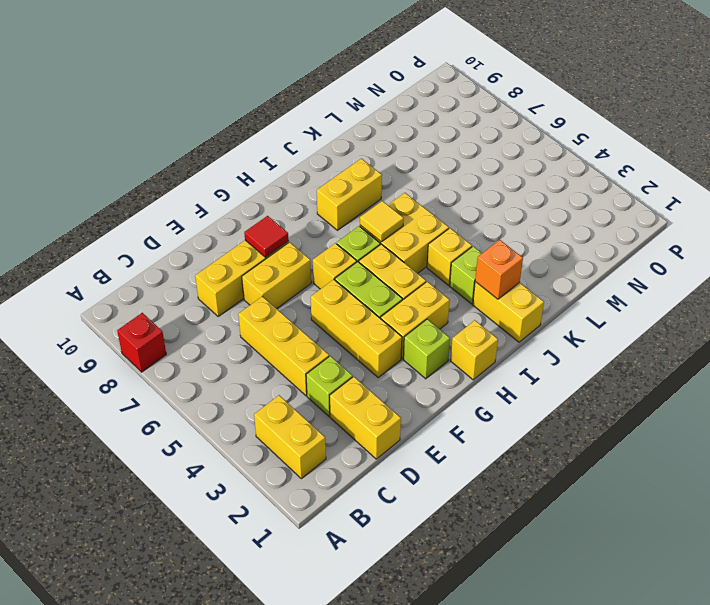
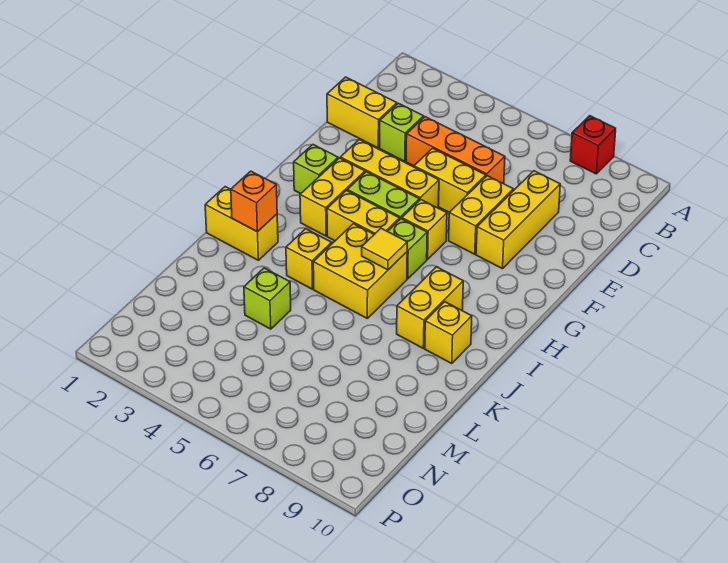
yellow brick B2:B3 level 1 -> yellow brick E5:E6 level 1
yellow brick D4:D6 level 1 -> orange brick D4:D6 level 1
red tile F8 level 2 -> none
yellow brick H1 level 1 -> yellow brick J9 level 1
lime brick J3 level 1 -> lime brick L4 level 1

